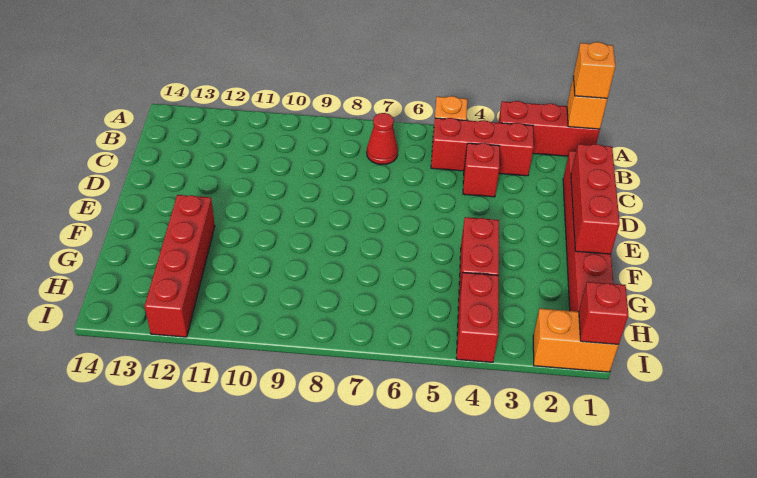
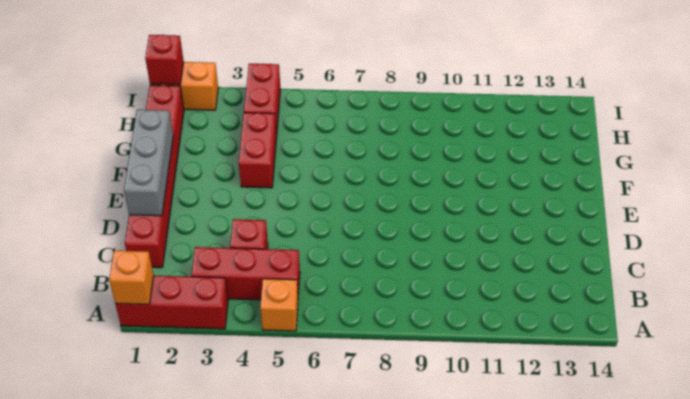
orange brick A1 level 3 -> none
red cone B7 level 1 -> none
red brick D1:F1 level 2 -> grey brick D1:F1 level 2
red brick F12:I12 level 1 -> none

